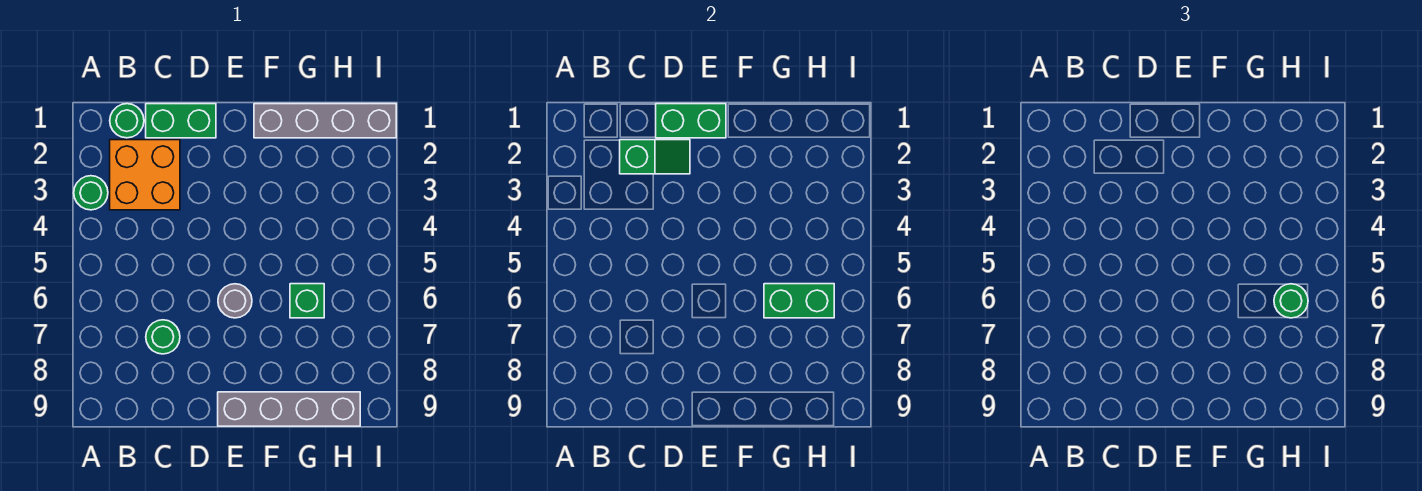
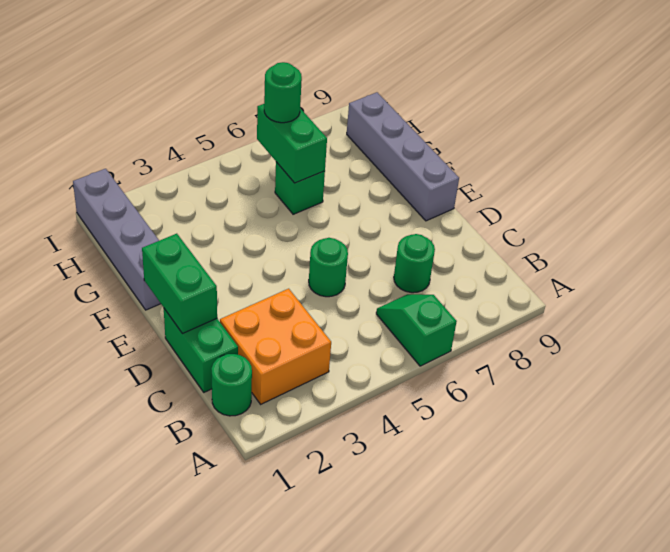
green round brick A3 level 1 -> green round brick D5 level 1
green slope C2:D2 level 2 top C -> green slope A6:B6 level 1 top A
grey round brick E6 level 1 -> none

